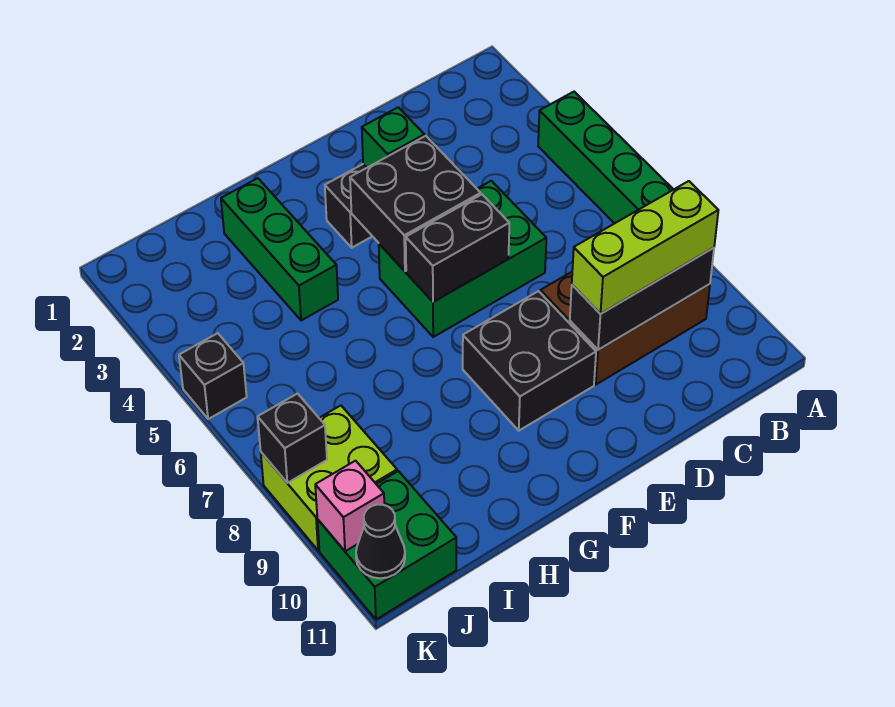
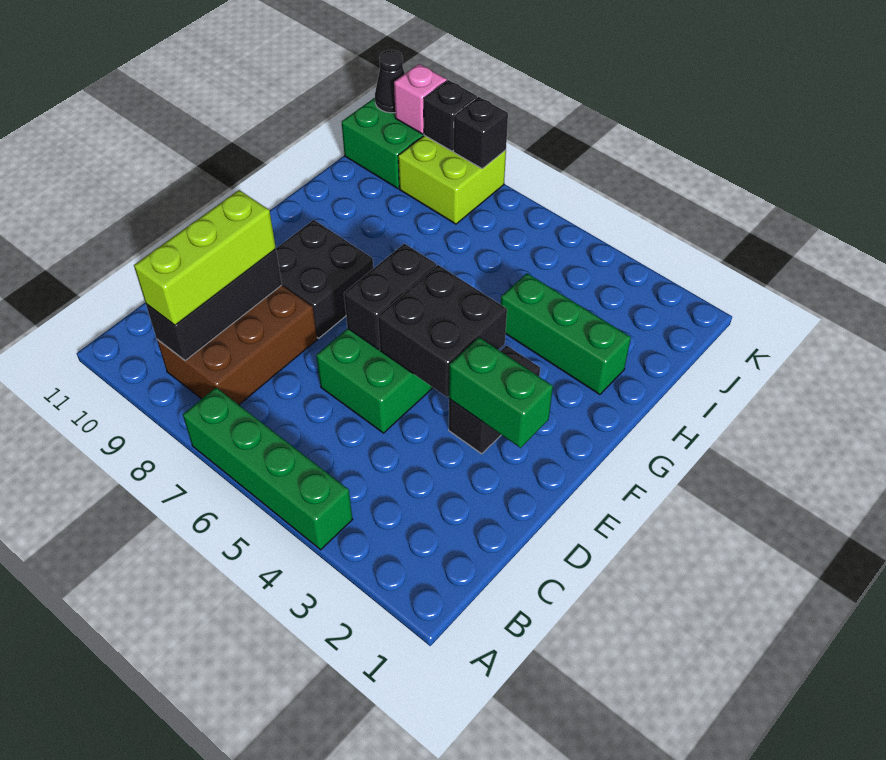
green brick E3 level 2 -> green brick E2:E3 level 2
black brick K5 level 1 -> black brick K9 level 2

